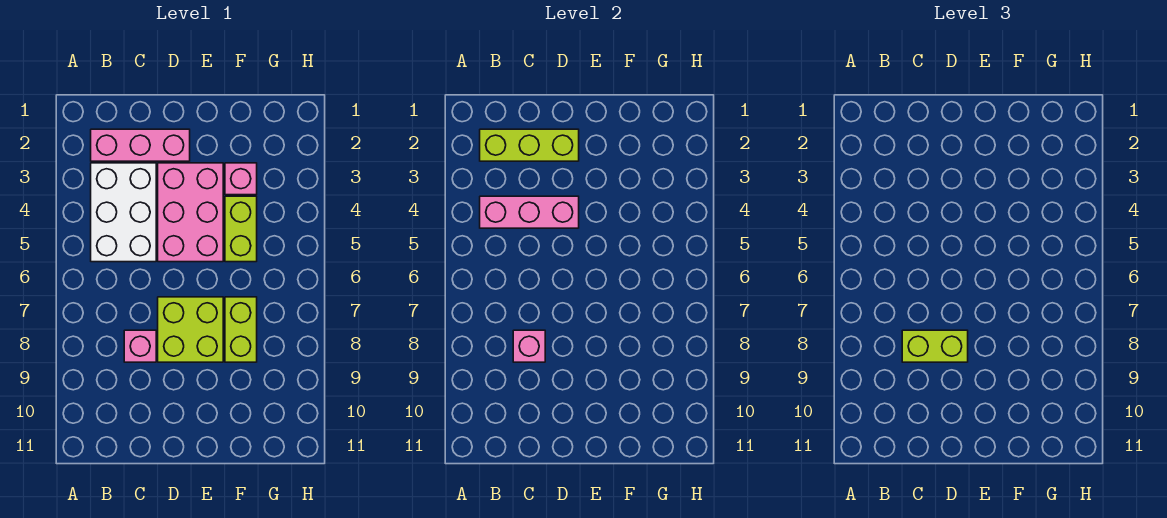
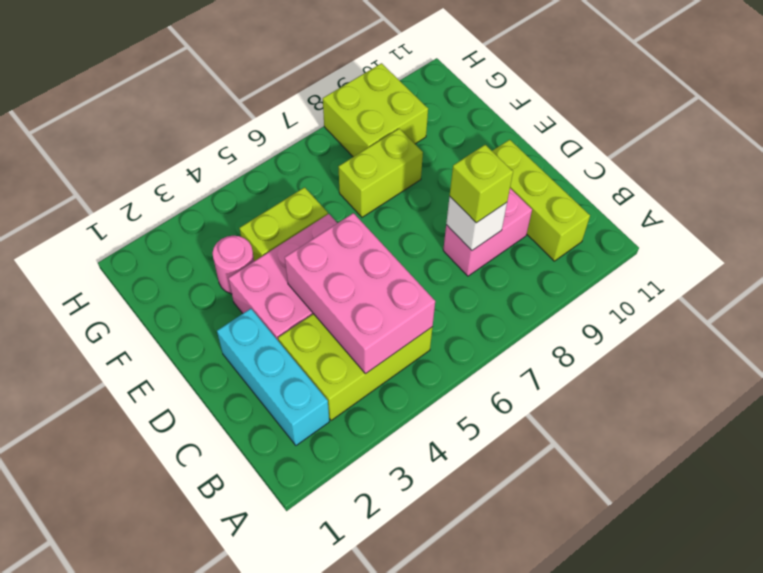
pink brick B2:D2 level 1 -> cyan brick B2:D2 level 1
lime brick B2:D2 level 2 -> lime brick B10:D10 level 1
white brick B3:C5 level 1 -> lime brick B3:C5 level 1
pink brick B4:D4 level 2 -> pink brick B4:D5 level 2
pink brick C8 level 1 -> pink brick C8:C9 level 1
pink brick C8 level 2 -> white brick C8 level 2
lime brick C8:D8 level 3 -> lime brick C8 level 3
lime brick D7:E8 level 1 -> lime brick G8:H9 level 1
pink brick F3 level 1 -> pink round brick F3 level 1

